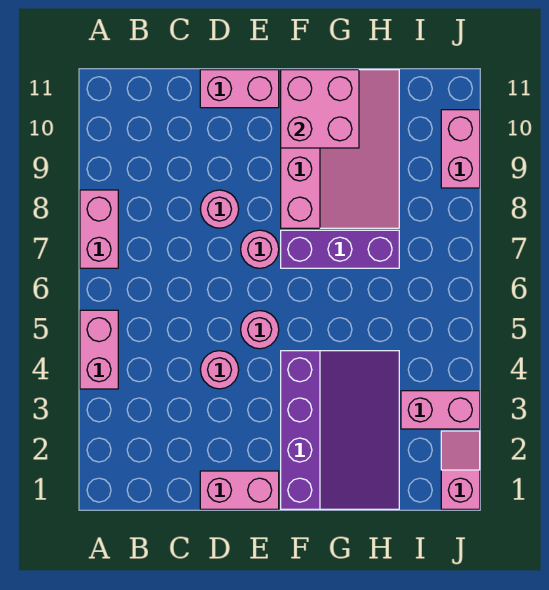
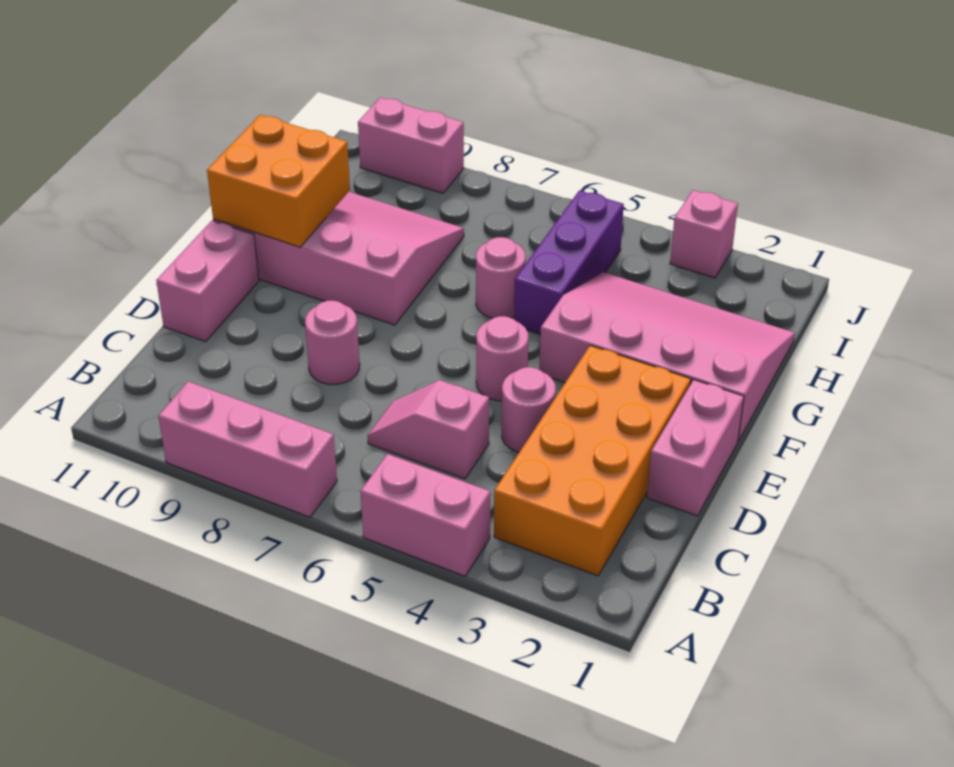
pink brick A7:A8 level 1 -> pink brick A7:A9 level 1
none -> orange brick B2:E3 level 1
pink round brick E7 level 1 -> pink round brick G6 level 1
purple slope F1:H4 level 1 top F -> pink slope F1:H4 level 1 top F
purple brick F7:H7 level 1 -> purple brick G5:I5 level 1
pink brick F10:G11 level 2 -> orange brick F10:G11 level 2
pink brick I3:J3 level 1 -> pink brick J3 level 1
pink slope J1:J2 level 1 top 1 -> pink slope C5:C6 level 1 top 5

